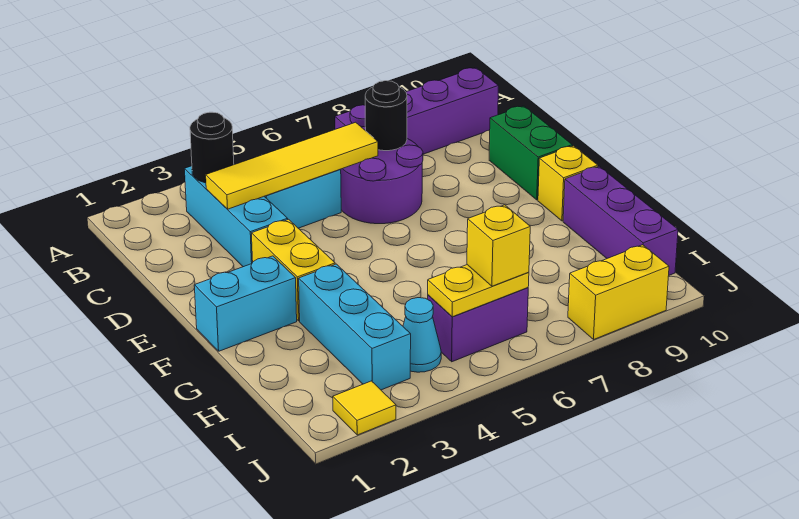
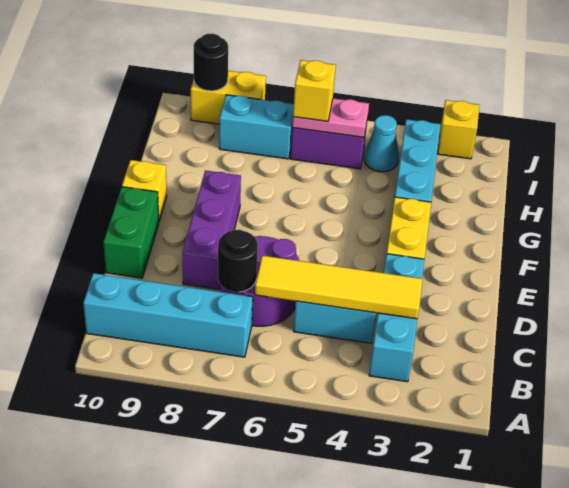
black round brick B3 level 2 -> black round brick J9 level 2
purple brick B7:B10 level 1 -> cyan brick B7:B10 level 1
cyan brick F1:F2 level 1 -> cyan brick I7:I8 level 1
purple brick G10:I10 level 1 -> purple brick D8:F8 level 1
yellow plate I5:I6 level 2 -> pink plate I5:I6 level 2
yellow tile J2 level 1 -> yellow brick J2 level 1

